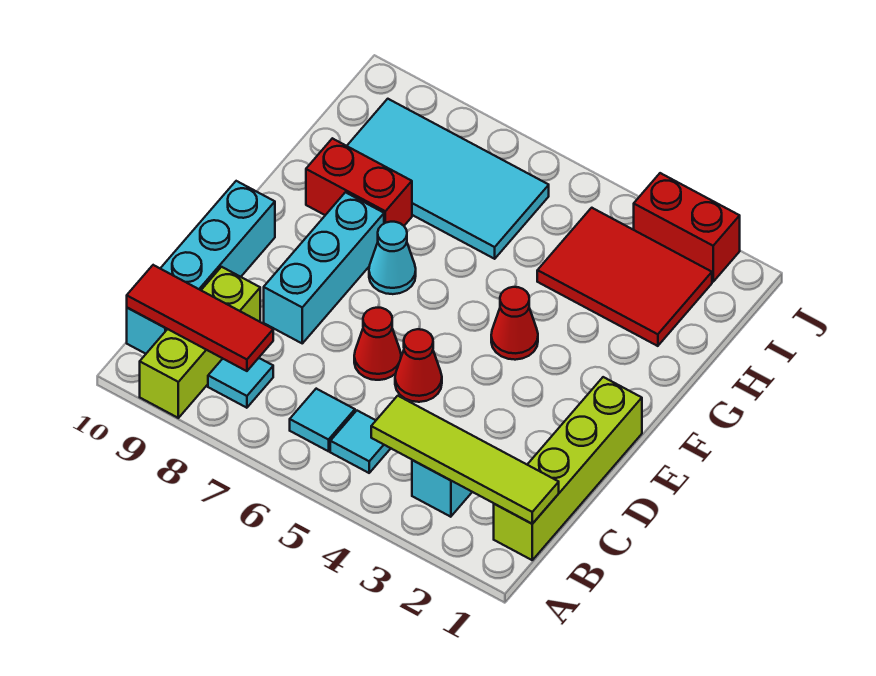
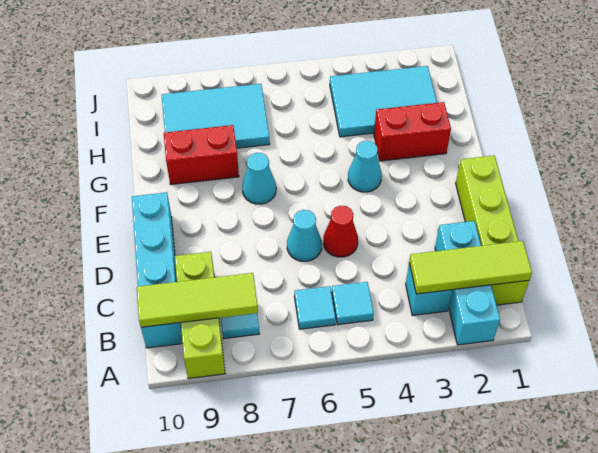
lime tile B1:B4 level 2 -> lime tile B1:B3 level 2
red tile B8:B10 level 2 -> lime tile B8:B10 level 2
red cone D6 level 1 -> cyan cone D6 level 1
cyan brick D8:F8 level 1 -> cyan brick A2:C2 level 1
red cone F4 level 1 -> cyan cone F4 level 1
red tile H2:I4 level 1 -> cyan tile H2:I4 level 1
cyan tile H6:I9 level 1 -> cyan tile H7:I9 level 1
red brick J2:J3 level 1 -> red brick G2:G3 level 1

